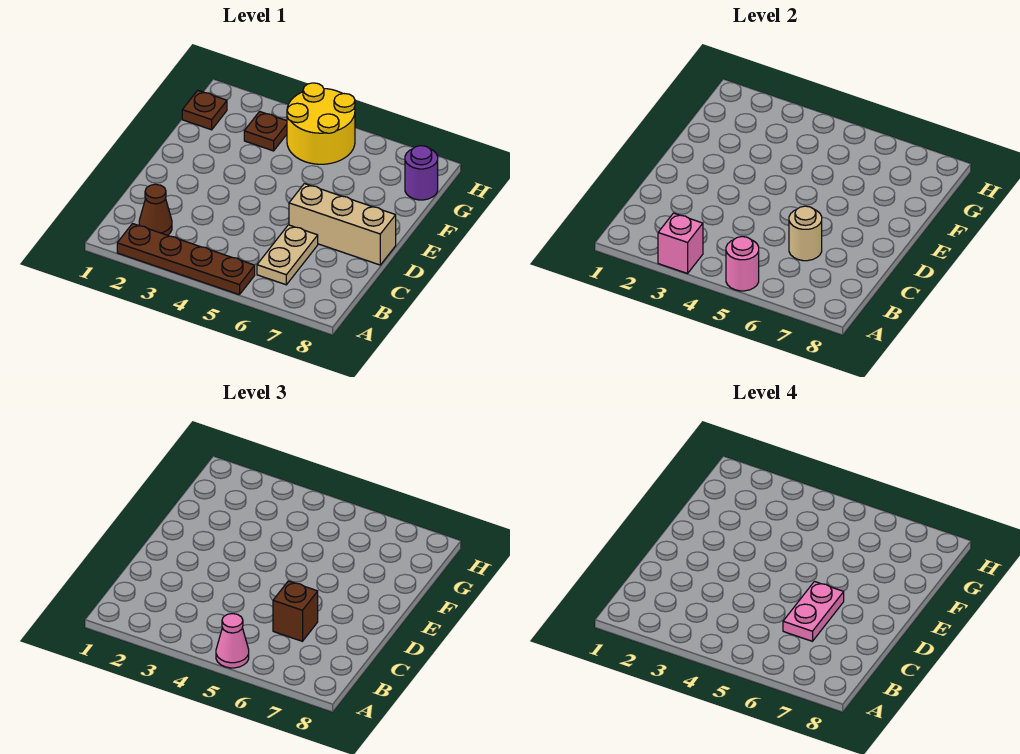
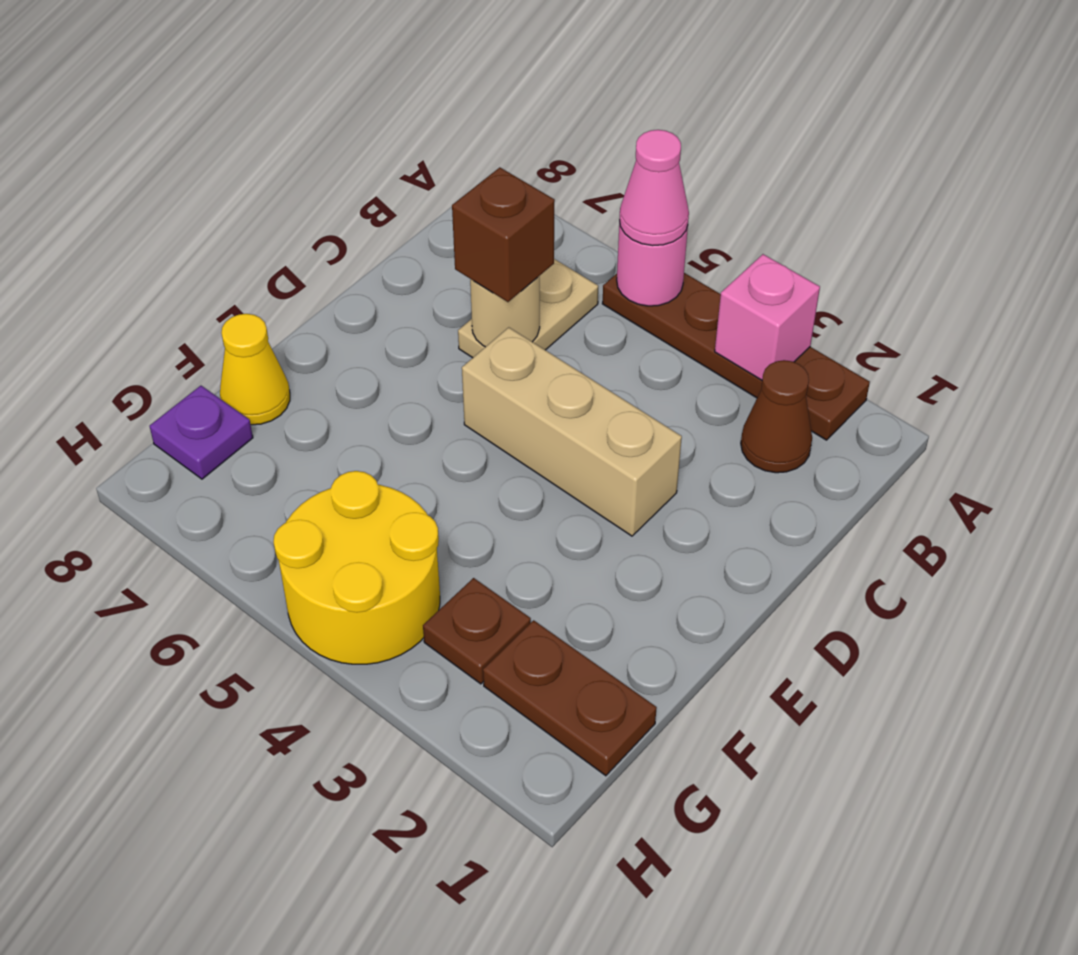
pink plate C6:D6 level 4 -> none
tan brick D6:D8 level 1 -> tan brick D3:D5 level 1
none -> yellow cone F8 level 1
brown plate G1 level 1 -> brown plate G1:G2 level 1
purple round brick G8 level 1 -> purple plate G8 level 1

